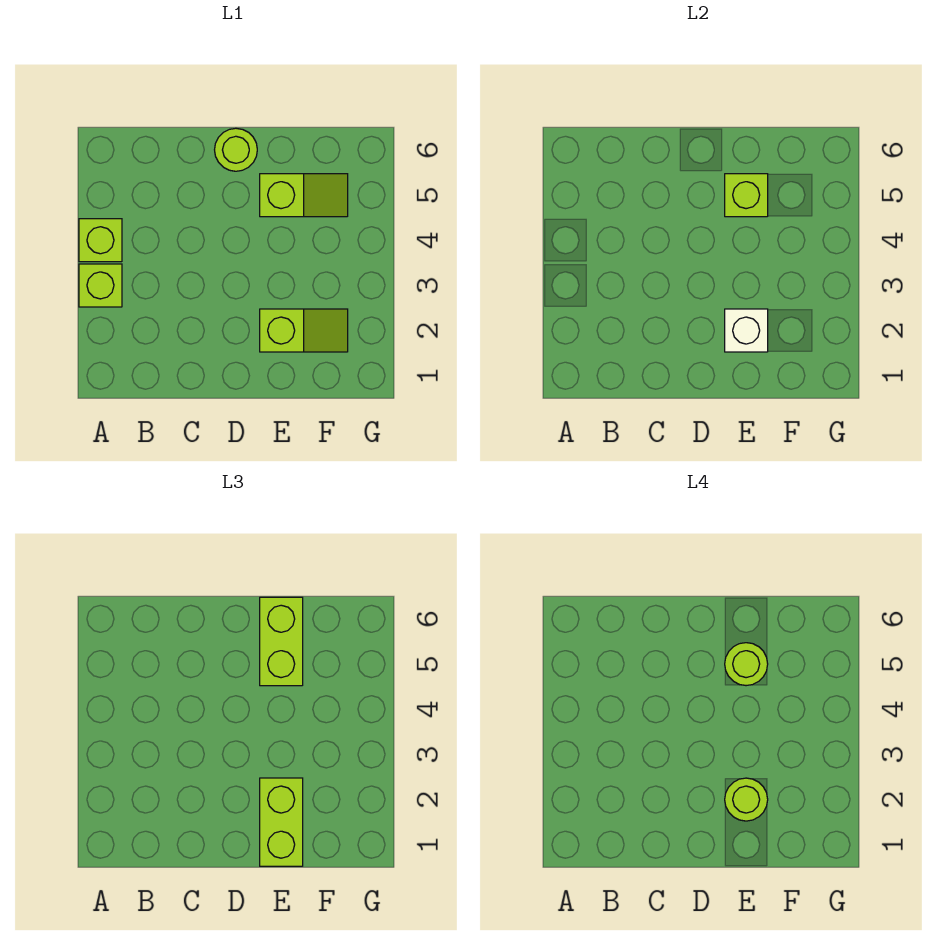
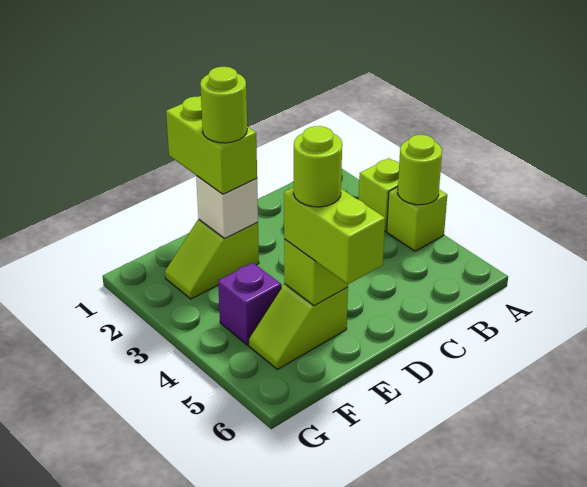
lime round brick D6 level 1 -> lime round brick A4 level 2
none -> purple brick F4 level 1

